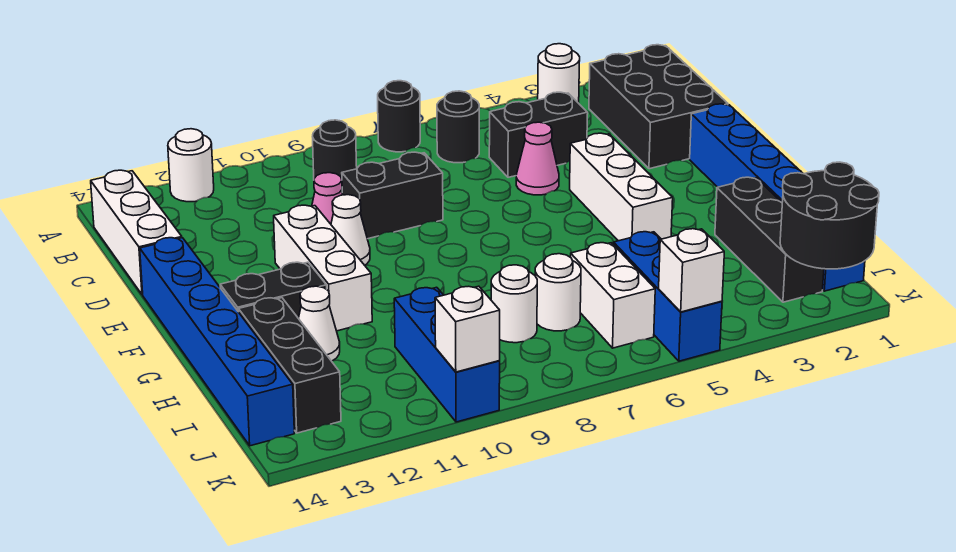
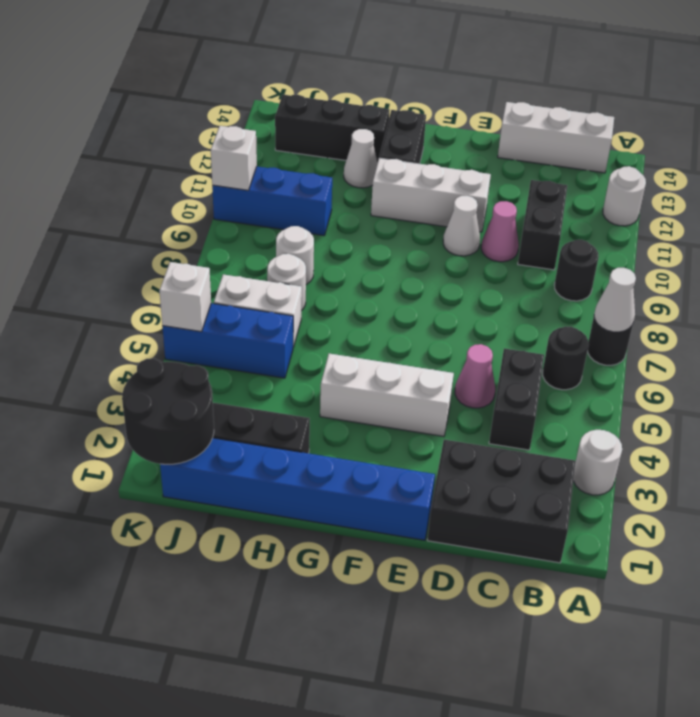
none -> white cone A7 level 2
black brick D8:D9 level 1 -> black brick C10:C11 level 1
blue brick E14:J14 level 1 -> none

